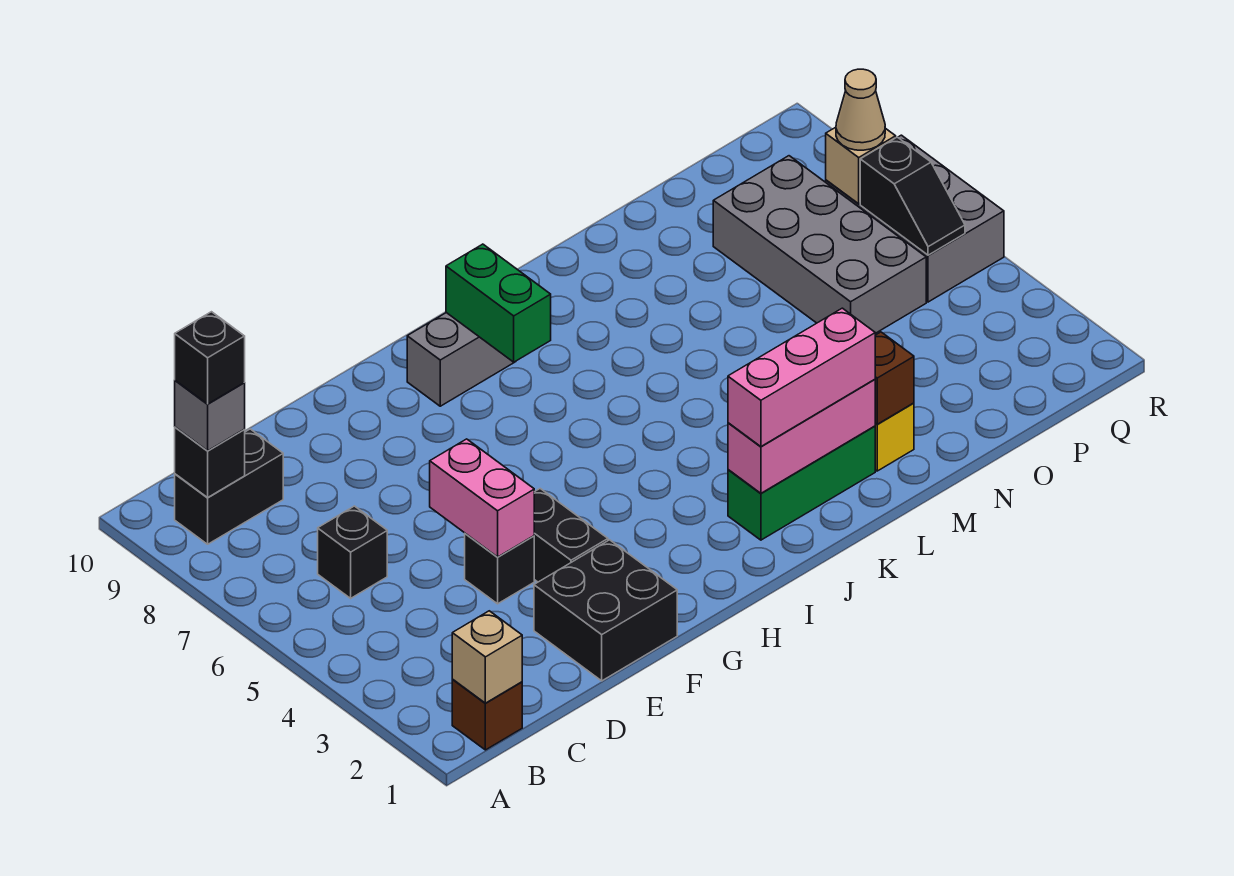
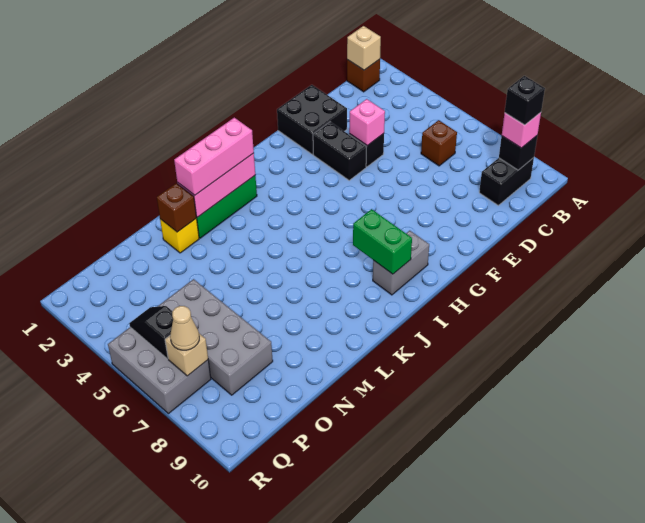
grey brick B9 level 3 -> pink brick B9 level 3
black brick C6 level 1 -> brown brick C6 level 1
pink brick E4:E5 level 2 -> pink brick E4 level 2

